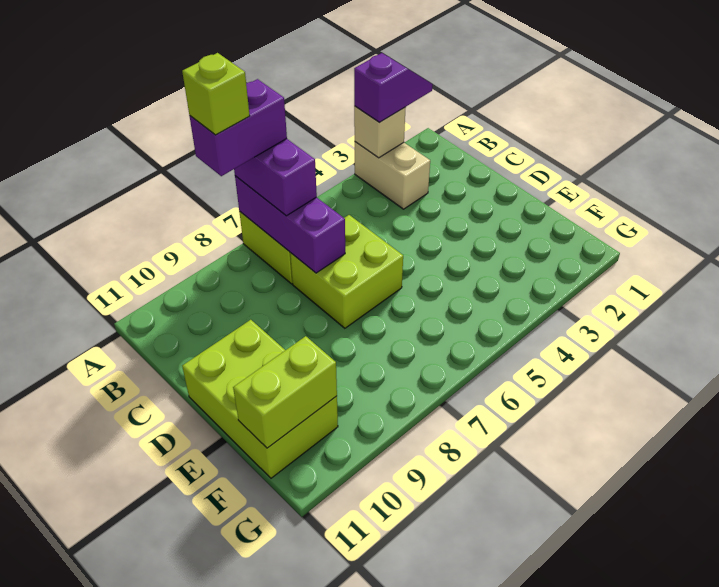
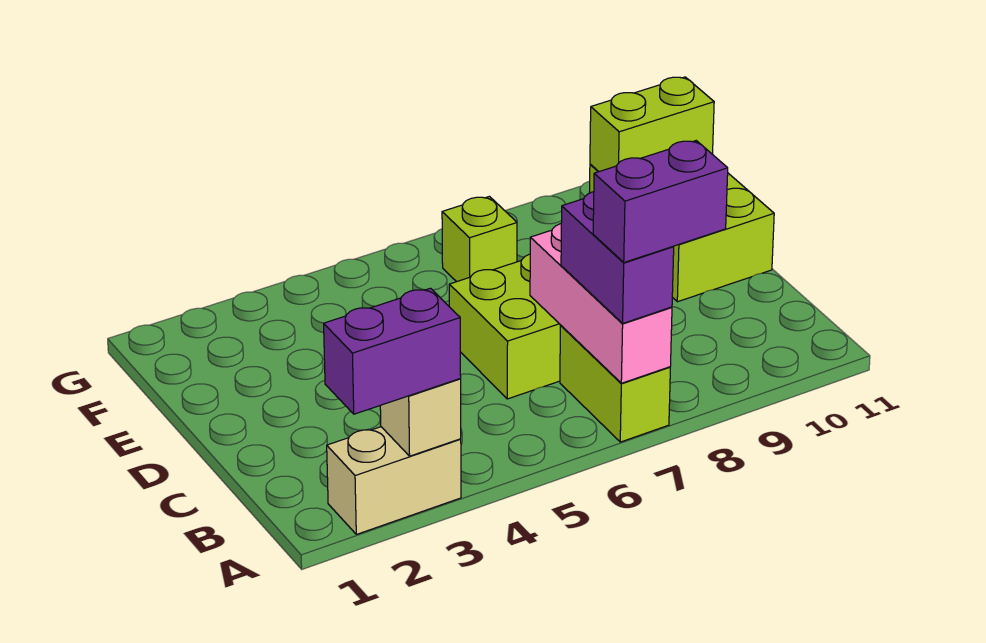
purple slope A2:A3 level 3 top 3 -> purple brick A2:A3 level 3
tan brick A3:B3 level 1 -> tan brick A2:A3 level 1
purple brick A7:C7 level 2 -> pink brick A7:C7 level 2
lime brick A8 level 5 -> lime brick F7 level 1

